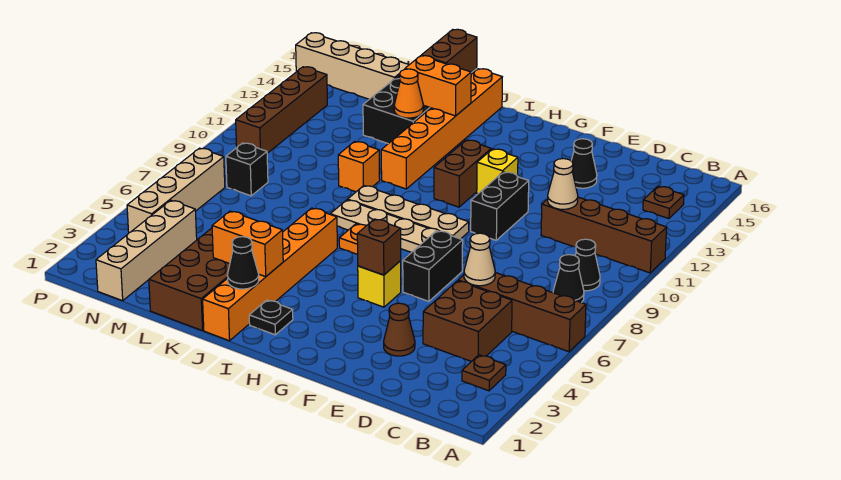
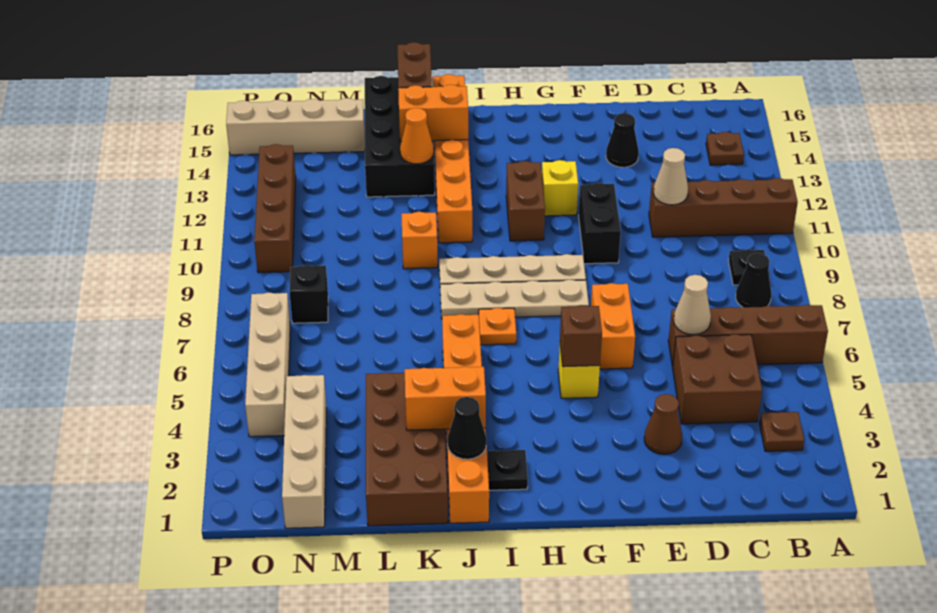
black cone B9 level 1 -> black plate B9 level 1
black brick F6:F7 level 1 -> orange brick F6:F7 level 1

